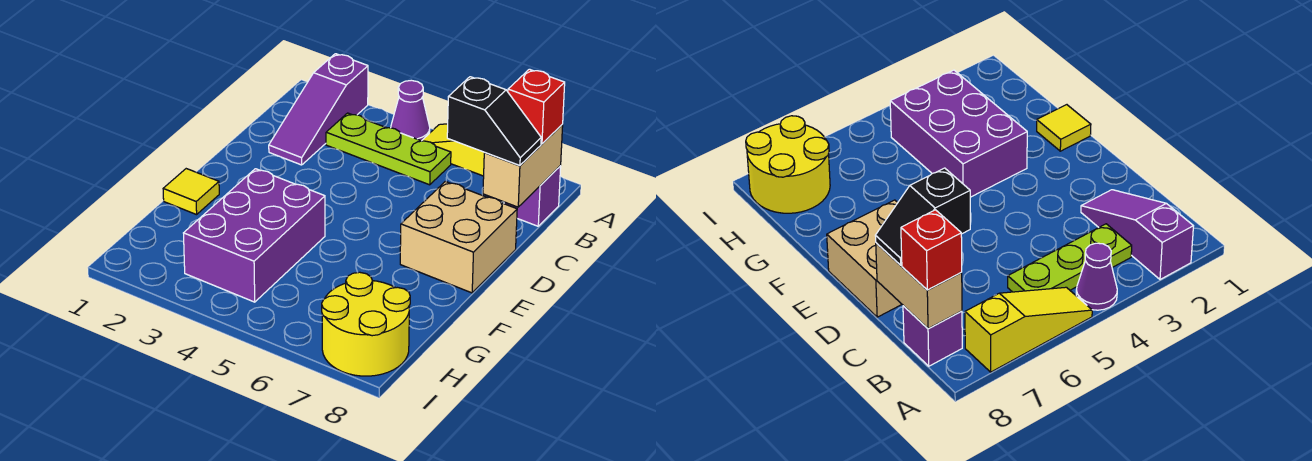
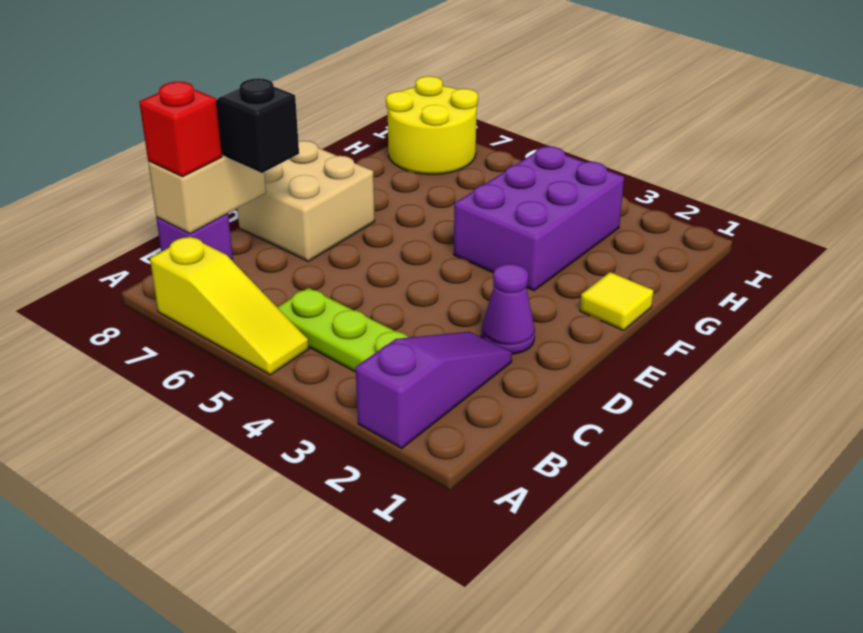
purple cone A4 level 1 -> purple cone D2 level 1

